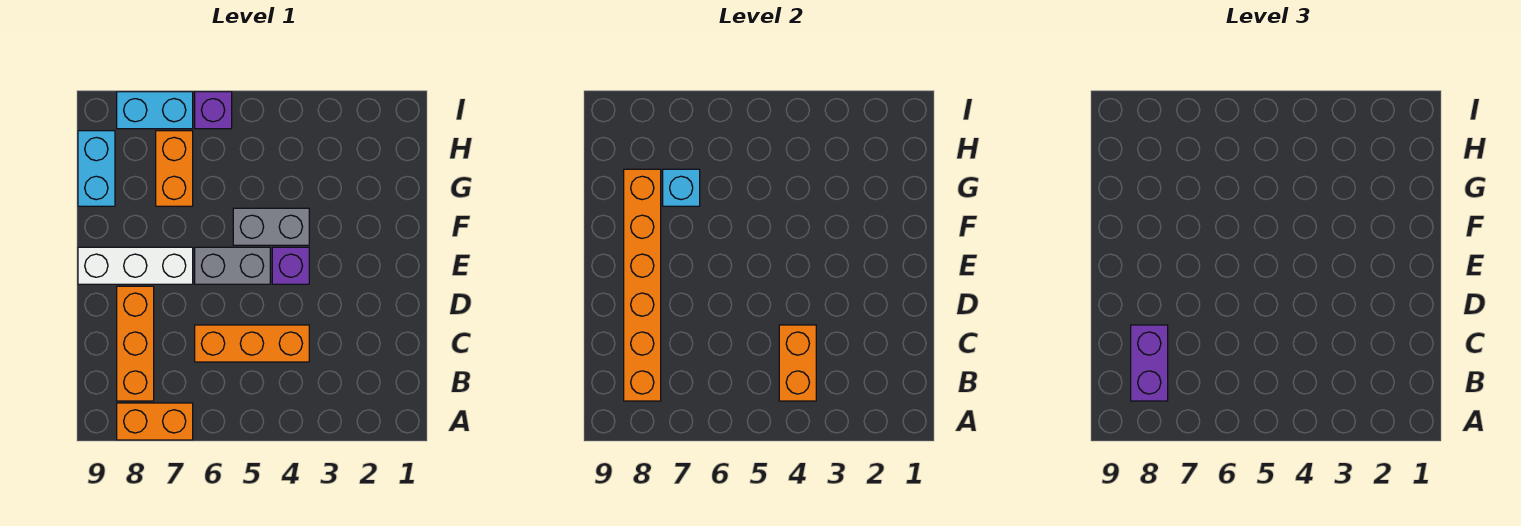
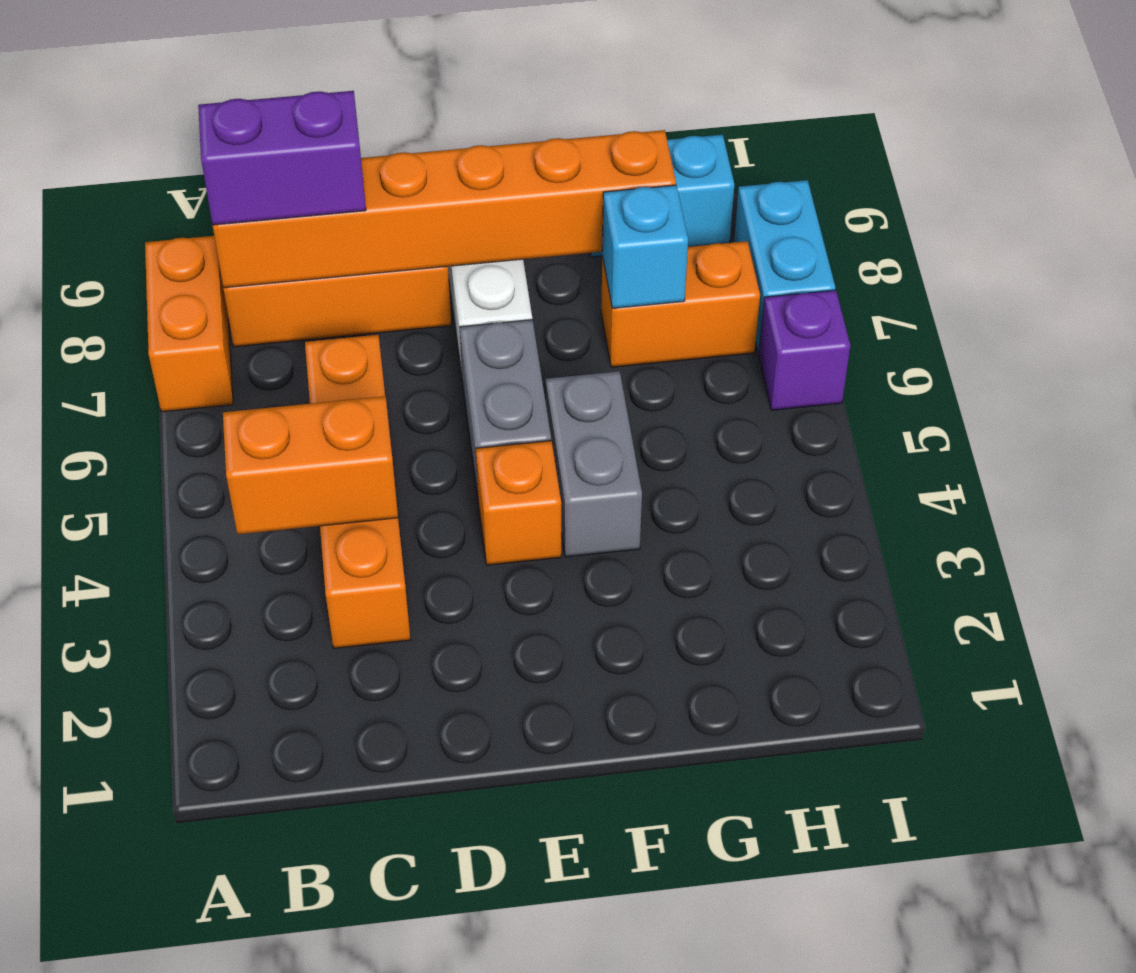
orange brick C4:C6 level 1 -> orange brick C3:C6 level 1
purple brick E4 level 1 -> orange brick E4 level 1

